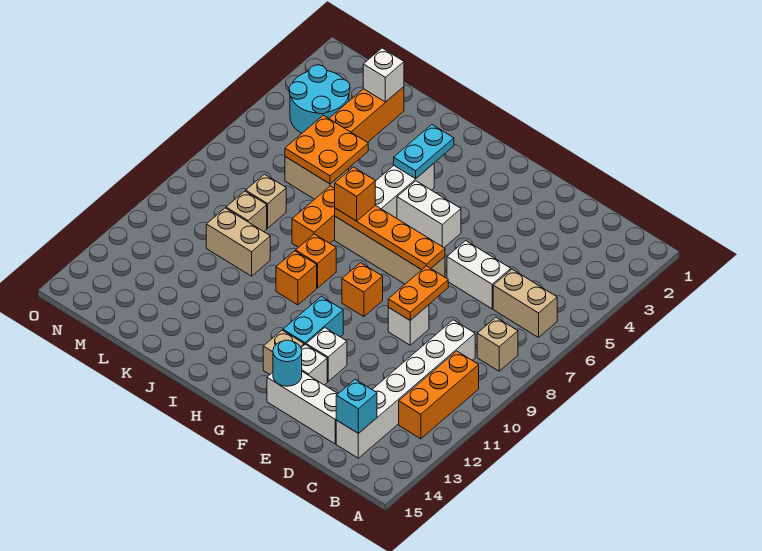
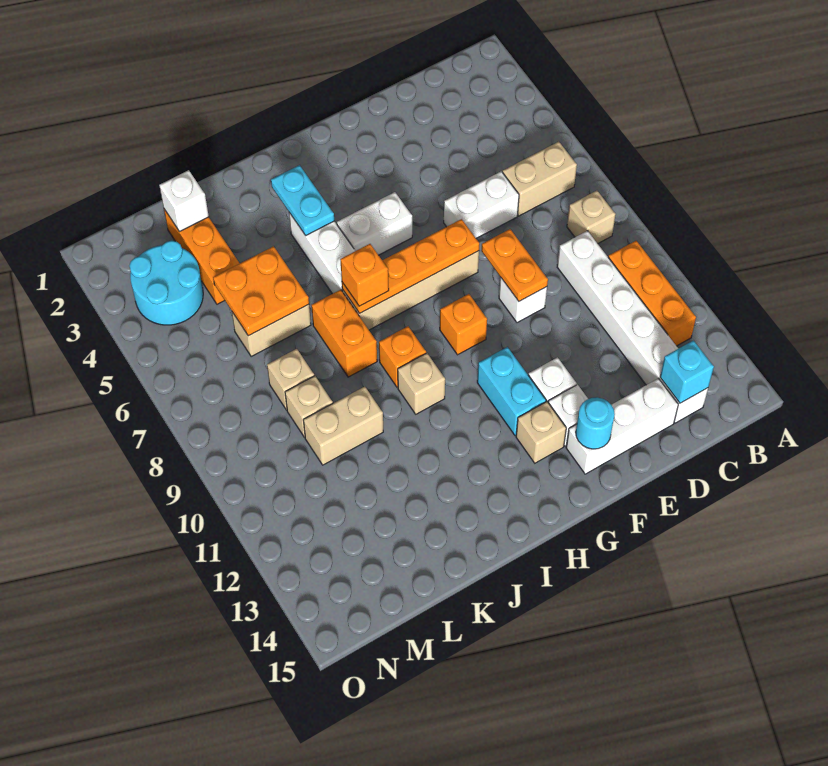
orange brick I10 level 1 -> tan brick I10 level 1

